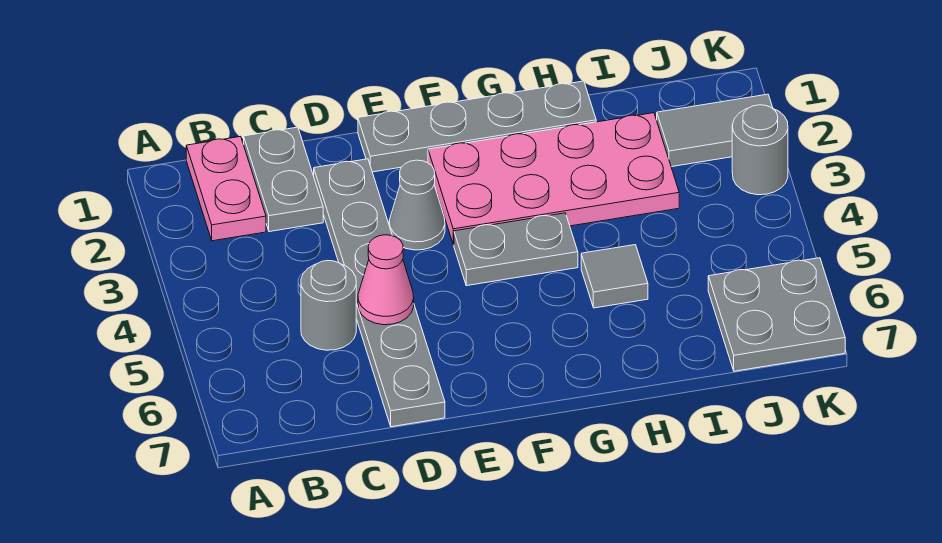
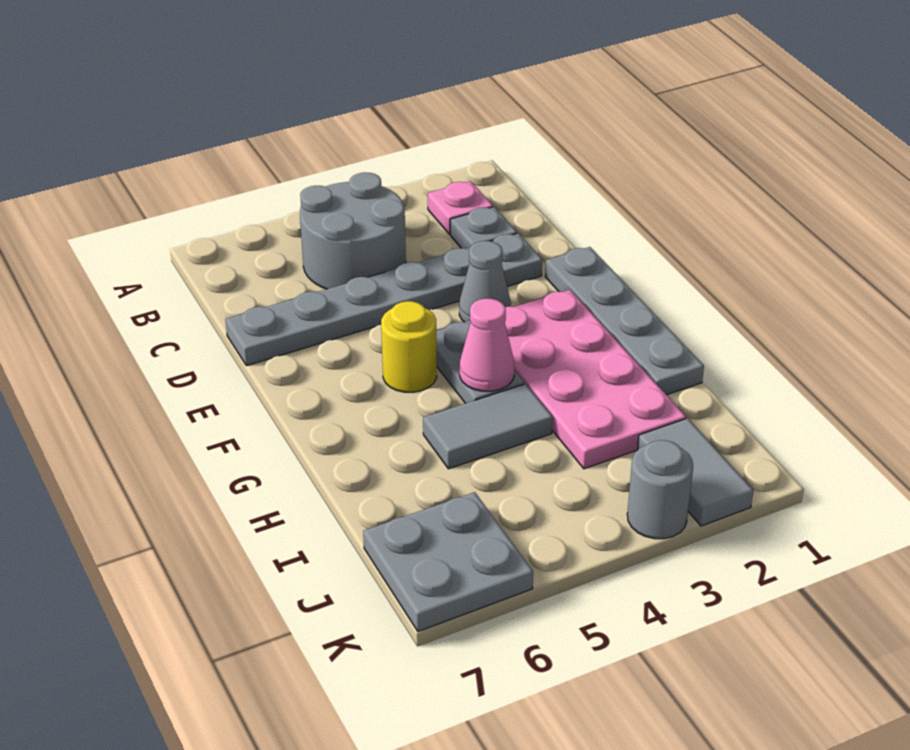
pink plate B1:B2 level 1 -> pink plate B2 level 1
grey plate C1:C2 level 1 -> grey plate C2 level 1
grey round brick C5 level 1 -> grey round brick B4:C5 level 1
pink cone D5 level 2 -> pink cone G4 level 2
none -> yellow round brick F5 level 1
grey tile H5 level 1 -> grey tile H4:H5 level 1

